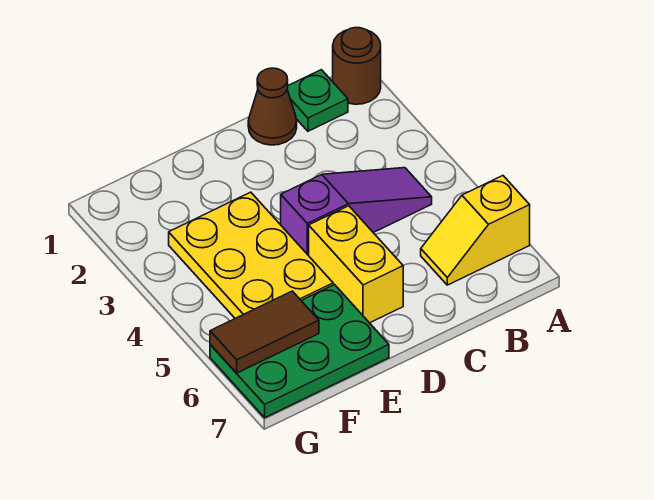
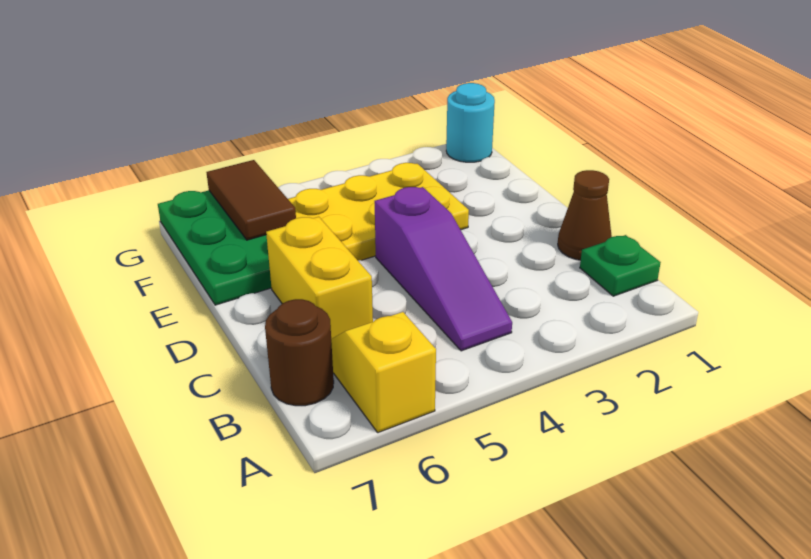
brown round brick A1 level 1 -> brown round brick B7 level 1
yellow brick D5:D6 level 1 -> yellow brick C6:D6 level 1
none -> cyan round brick G1 level 1

